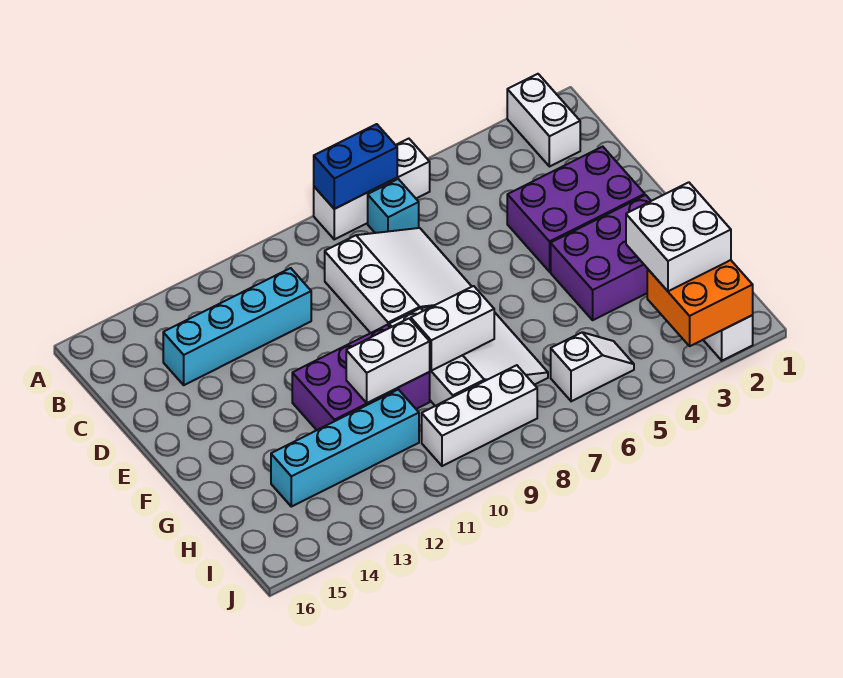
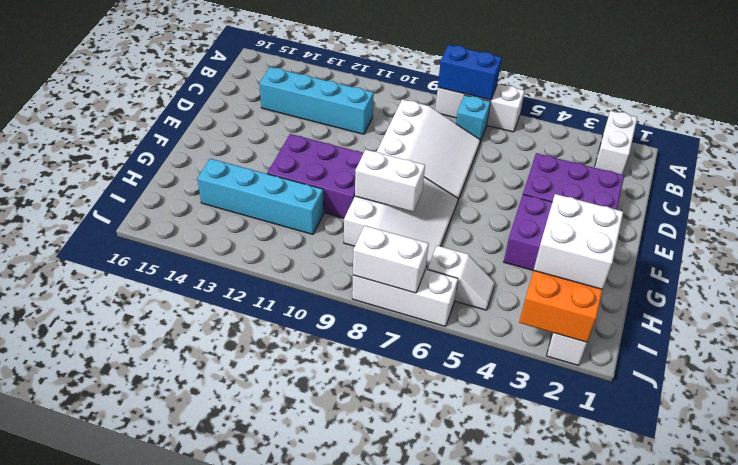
white brick G10:G11 level 2 -> white brick J7:J8 level 2
white brick I8:I10 level 1 -> white brick J6:J8 level 1

